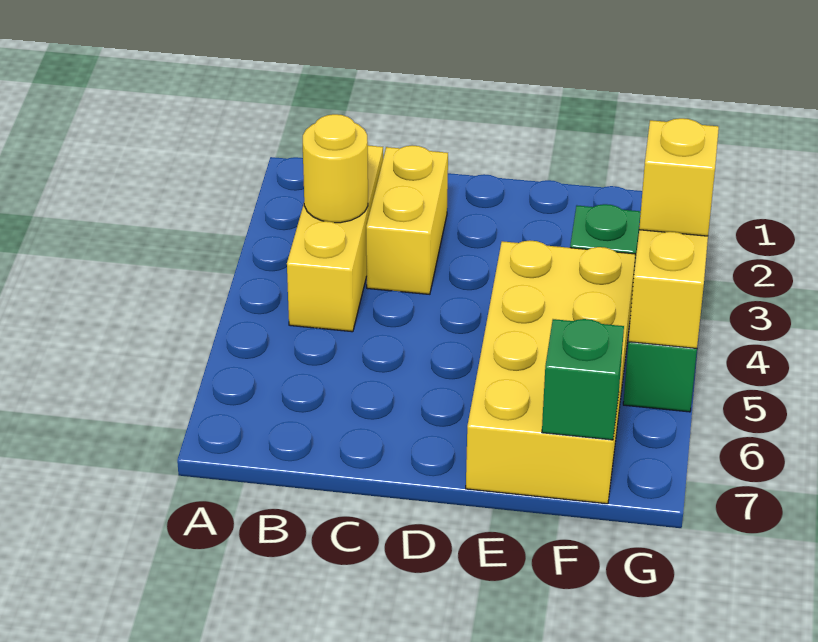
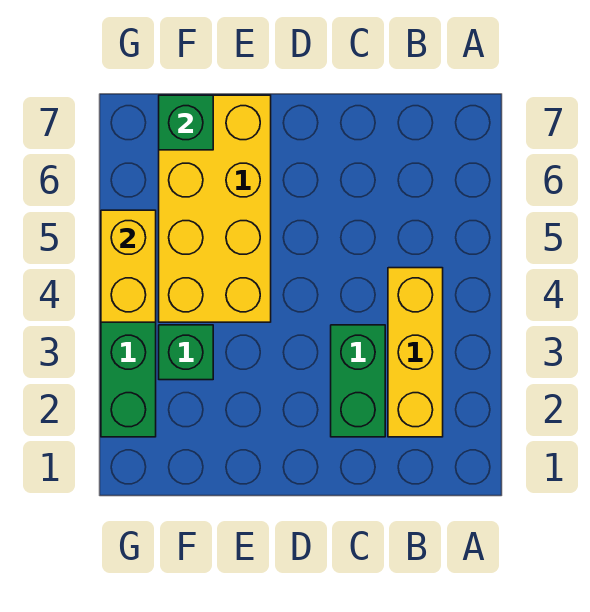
yellow round brick B3 level 2 -> none
yellow brick C2:C3 level 1 -> green brick C2:C3 level 1
yellow brick G4 level 3 -> none

